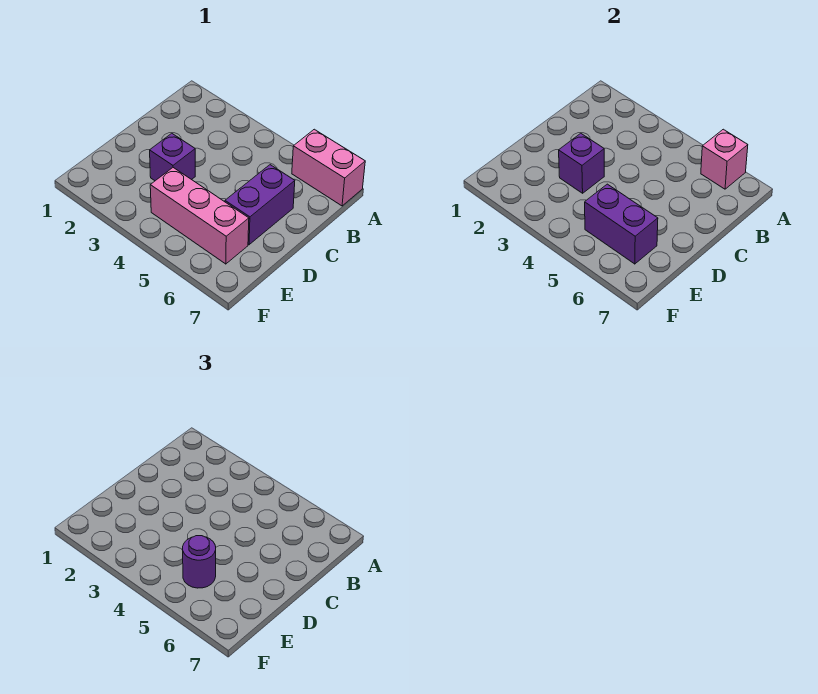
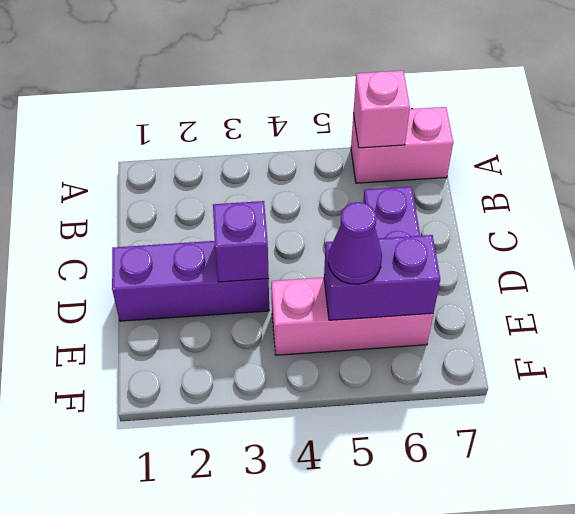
purple brick D3 level 1 -> purple brick D1:D3 level 1
purple round brick E5 level 3 -> purple cone E5 level 3

